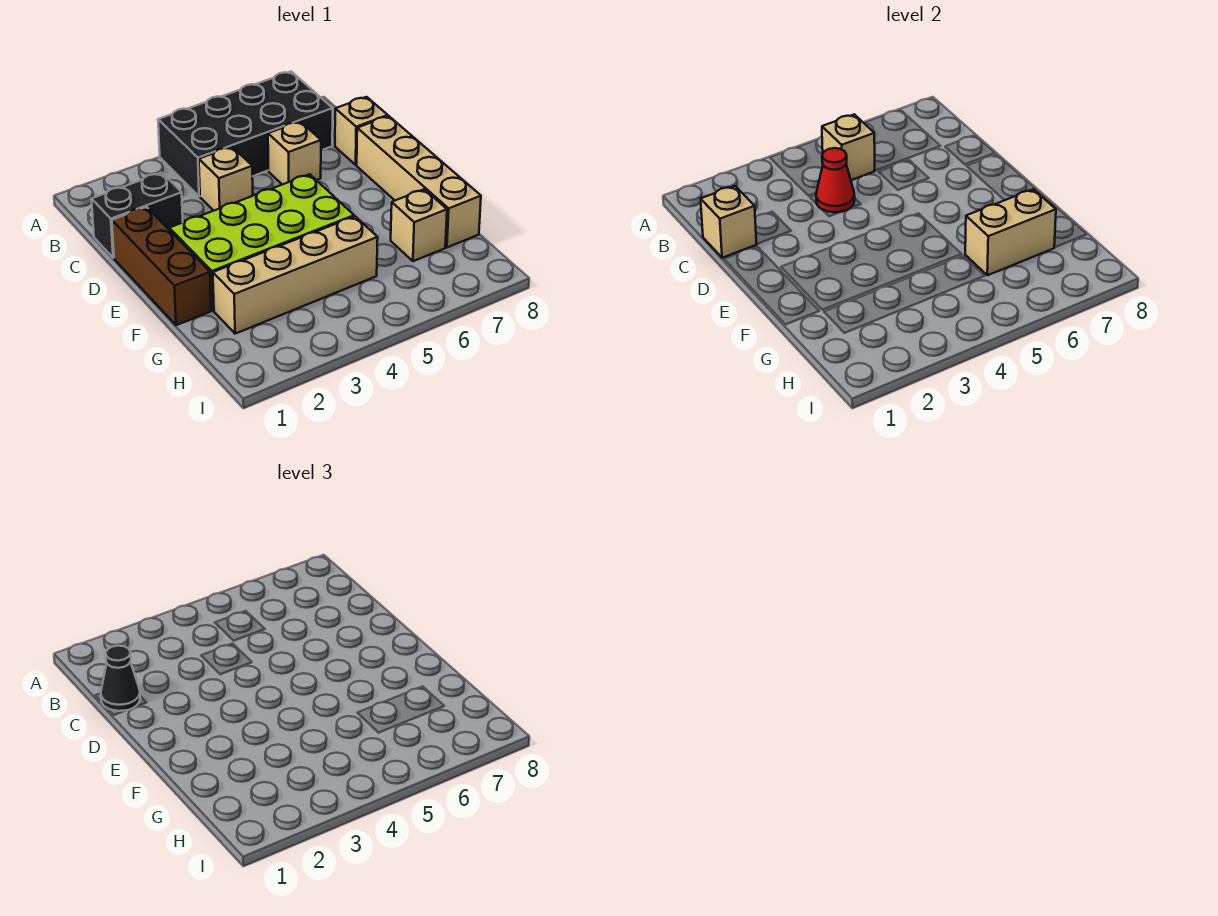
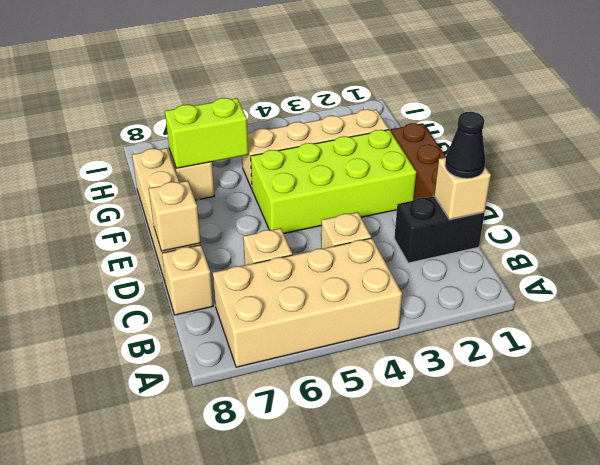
black brick A4:B7 level 1 -> tan brick A4:B7 level 1
tan brick B5 level 2 -> tan brick D8 level 2
red cone C4 level 2 -> none
tan brick G6:G7 level 2 -> lime brick G6:G7 level 2

